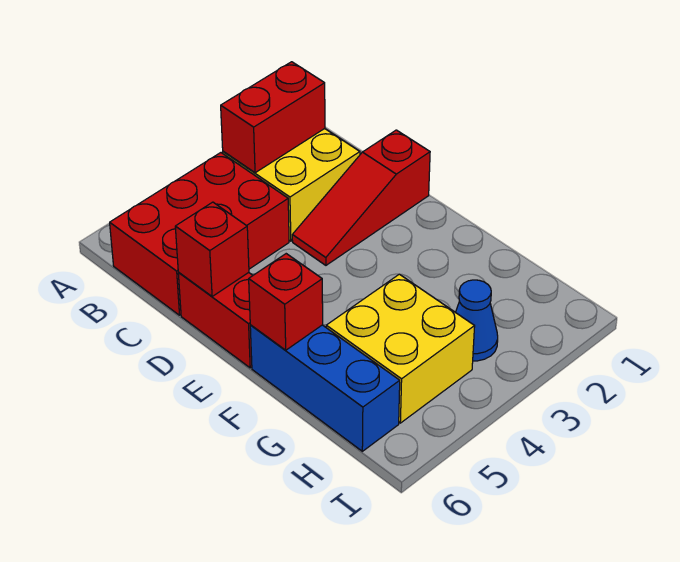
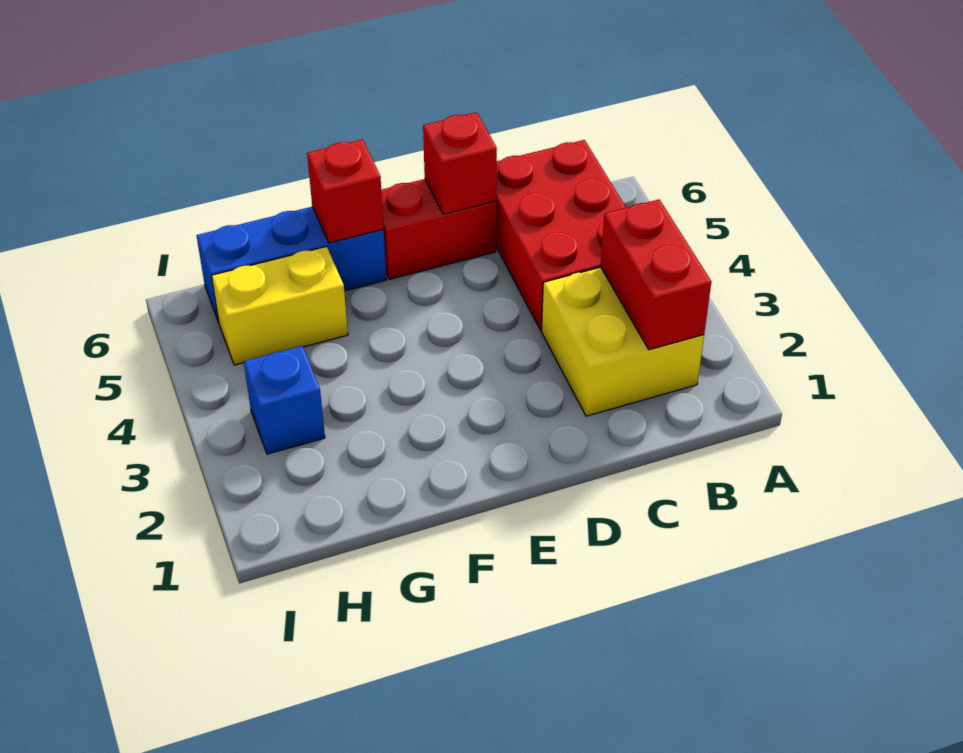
red slope D1:D3 level 1 top 1 -> none
yellow brick G4:H5 level 1 -> yellow brick G5:H5 level 1
blue cone H3 level 1 -> blue brick H3 level 1

